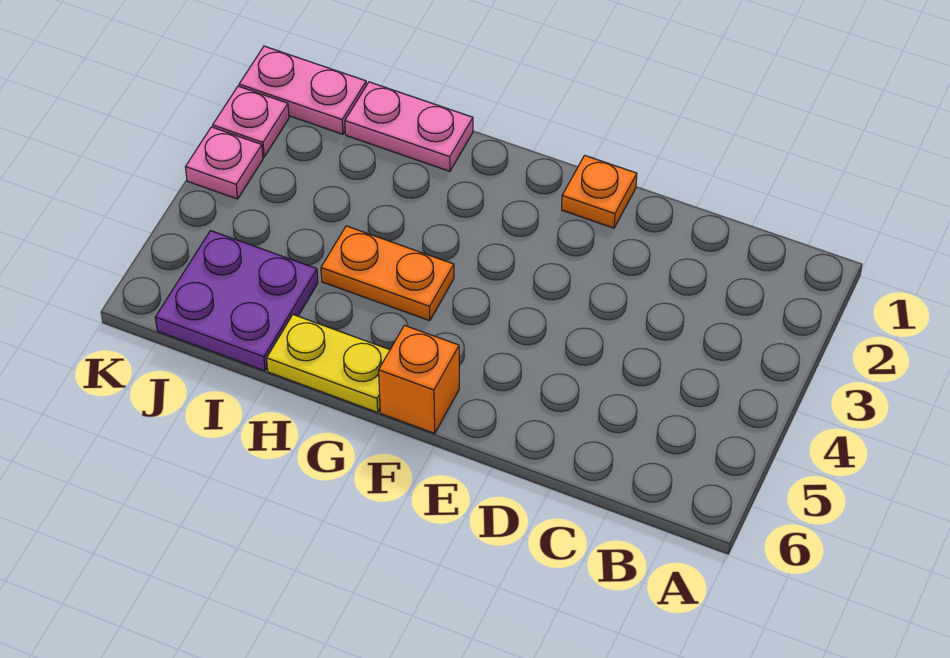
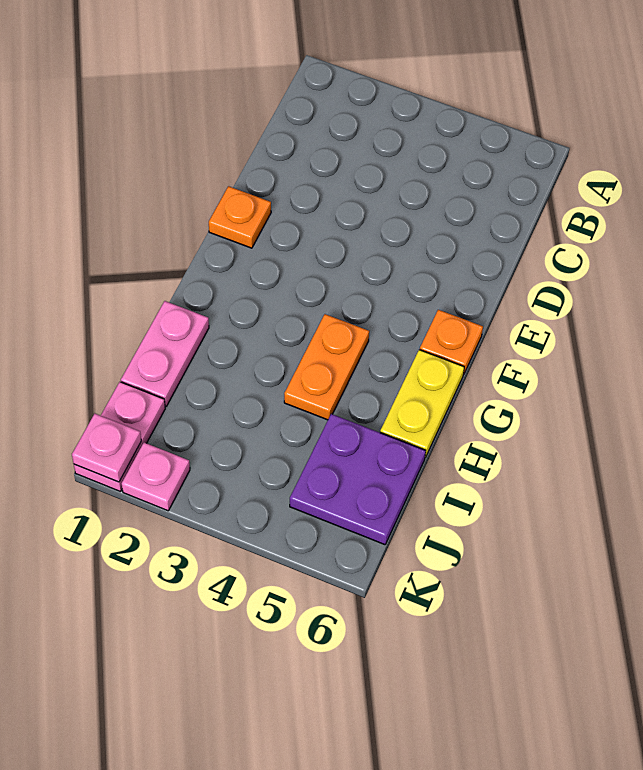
orange brick F6 level 1 -> orange plate F6 level 1
pink plate K3 level 1 -> pink plate K1 level 2

